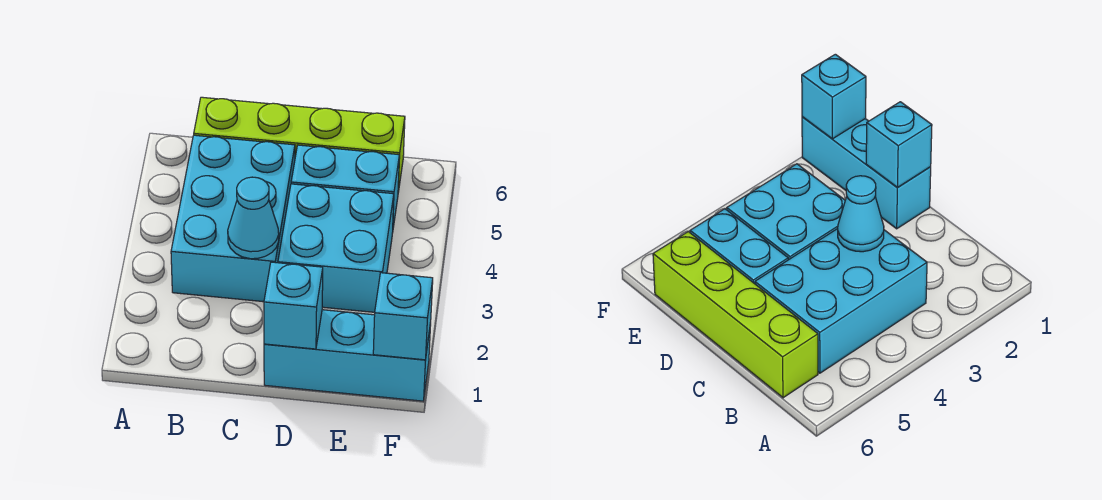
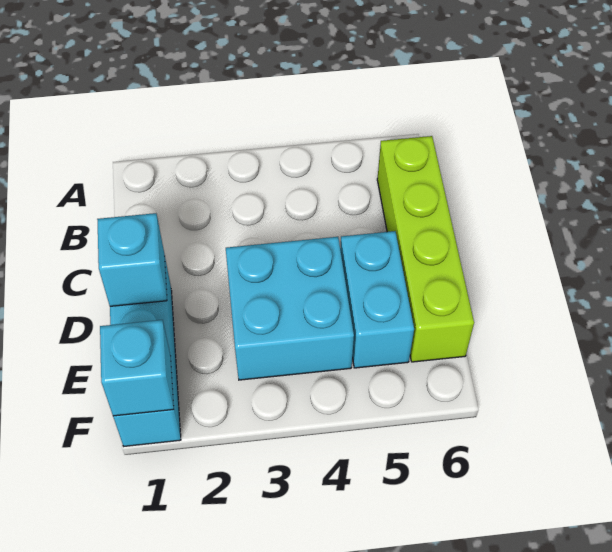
cyan brick B3:C5 level 1 -> none
cyan cone C3 level 2 -> none

